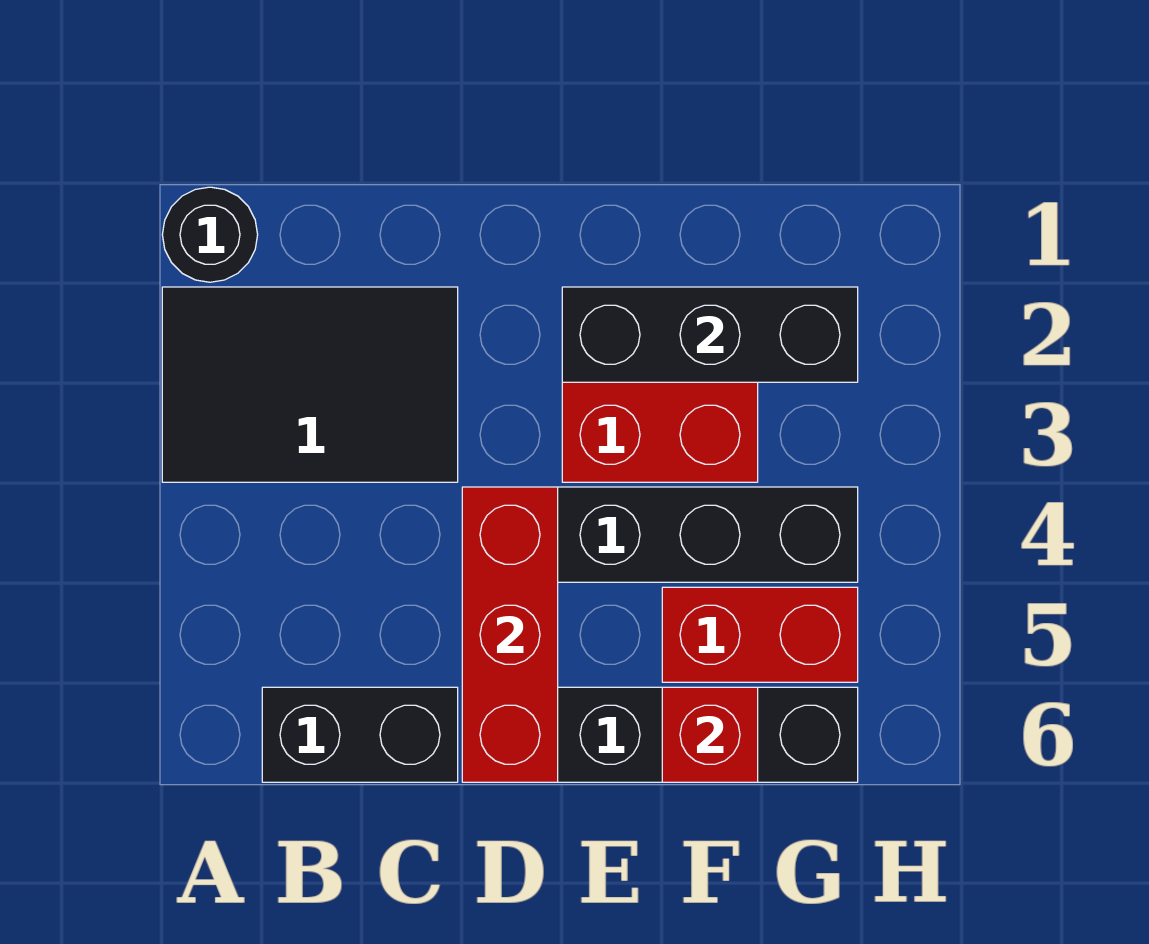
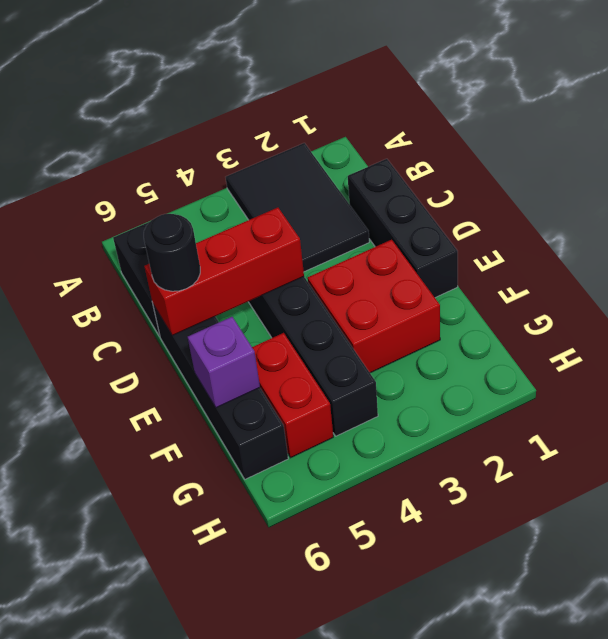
black round brick A1 level 1 -> black round brick D6 level 3
black brick E2:G2 level 2 -> black brick C1:E1 level 1
red brick F6 level 2 -> purple brick F6 level 2

